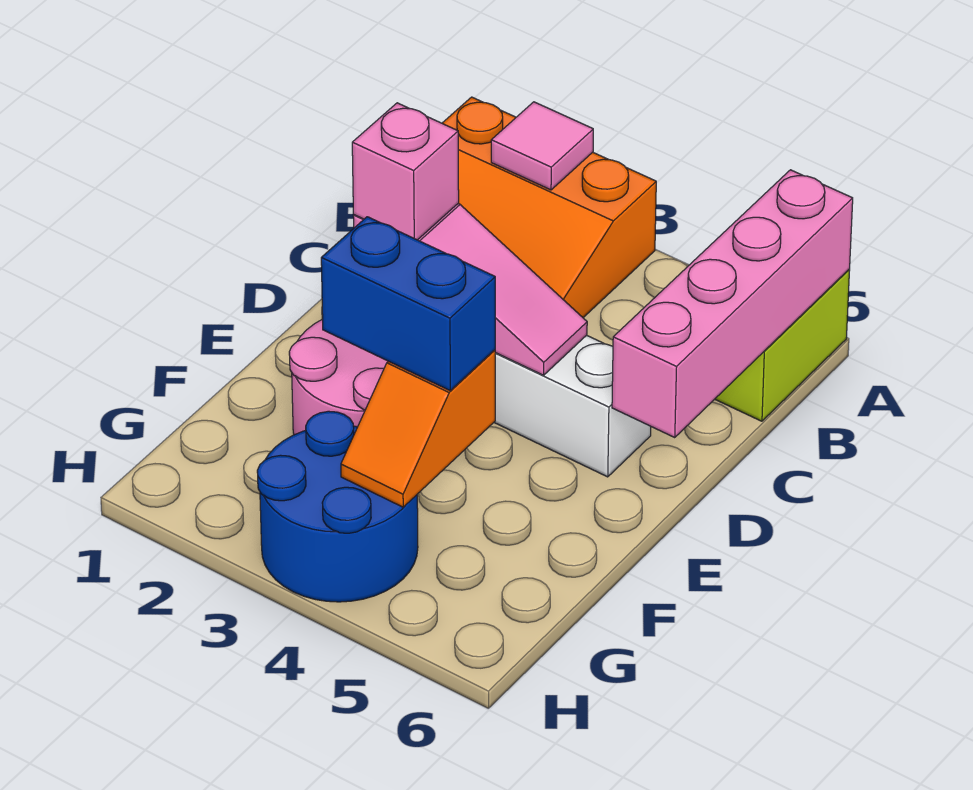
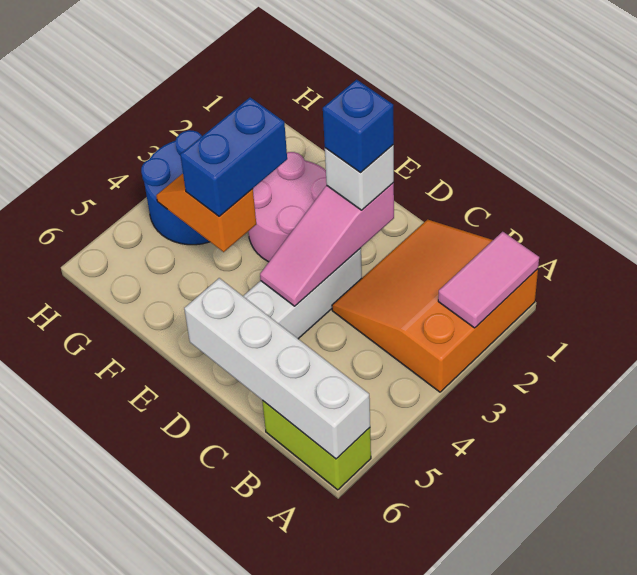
pink tile A2 level 2 -> pink tile A1:A2 level 2
pink brick A6:D6 level 2 -> white brick A6:D6 level 2
pink brick D2 level 3 -> white brick D2 level 3
none -> blue brick D2 level 4

